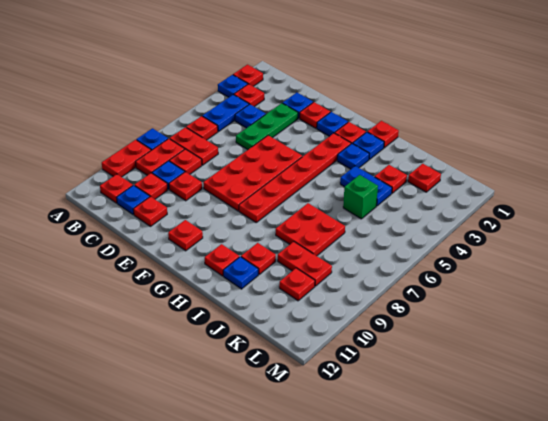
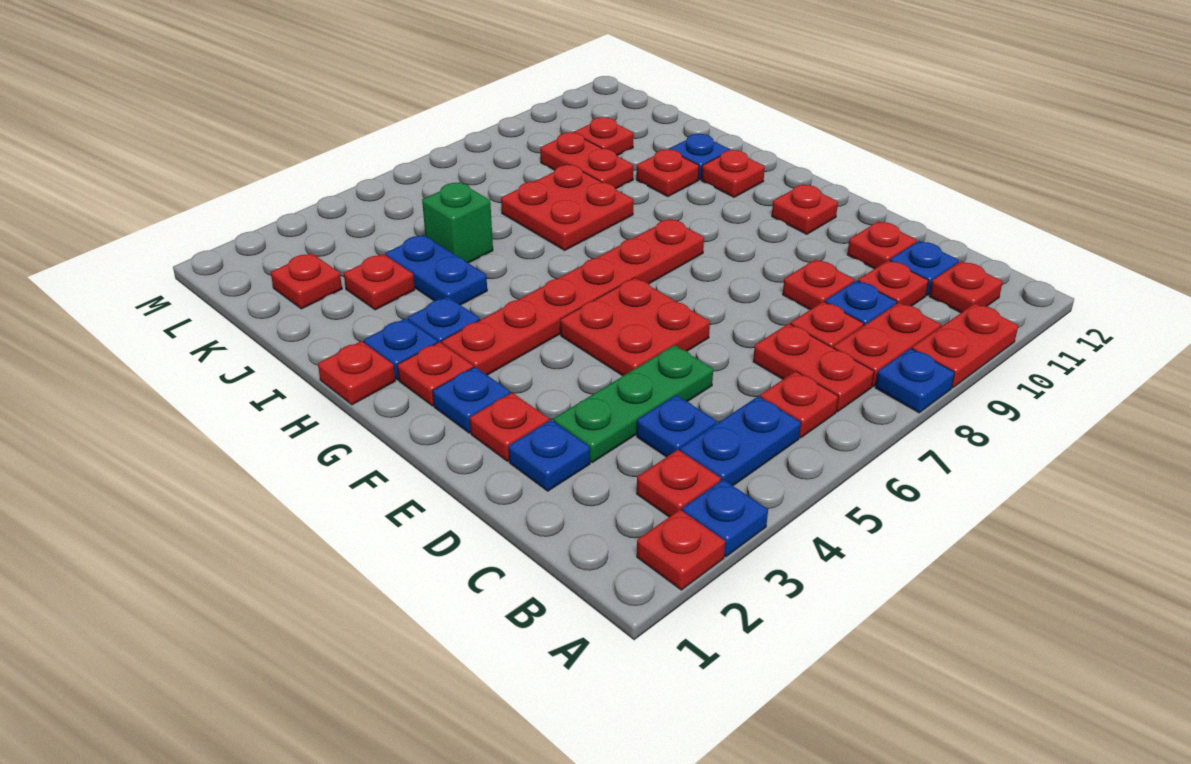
red plate E5:F8 level 1 -> red plate E5:F6 level 1

